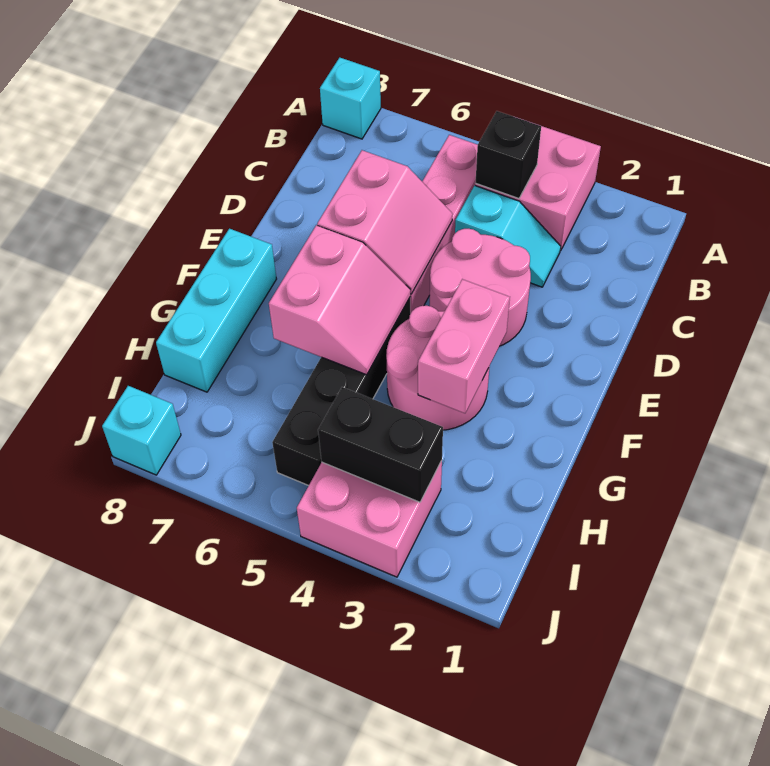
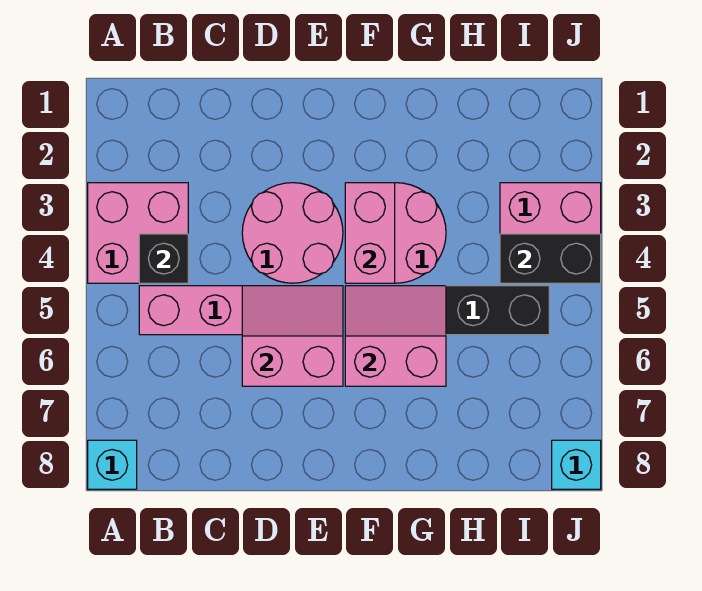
cyan slope C3:C4 level 1 top 4 -> none
pink brick F3:G3 level 2 -> pink brick F3:F4 level 2
cyan brick F8:H8 level 1 -> none
black brick I3:I4 level 2 -> black brick I4:J4 level 2

